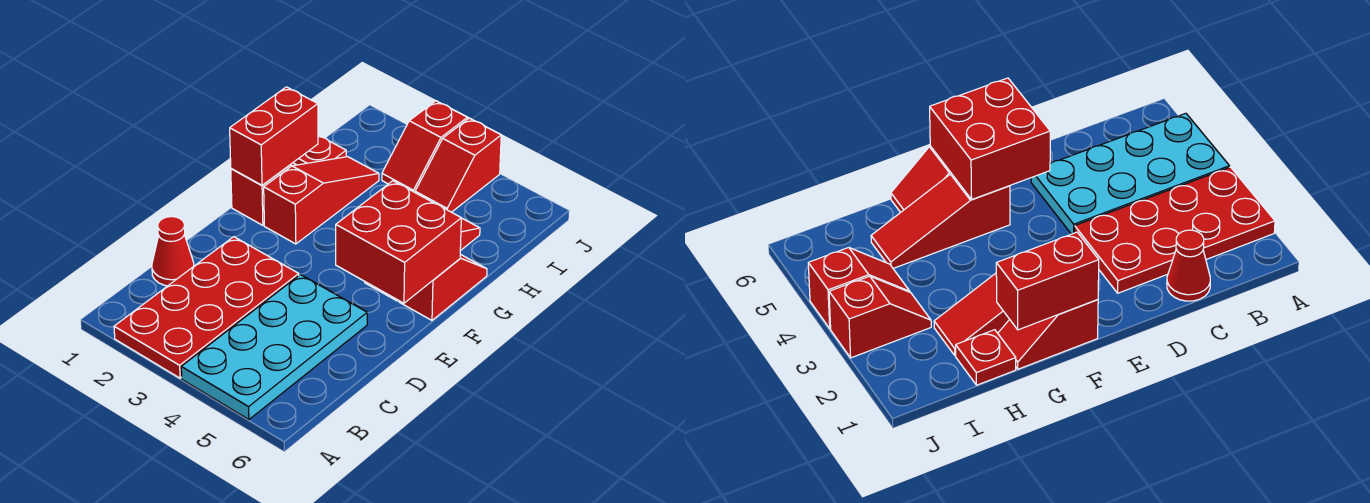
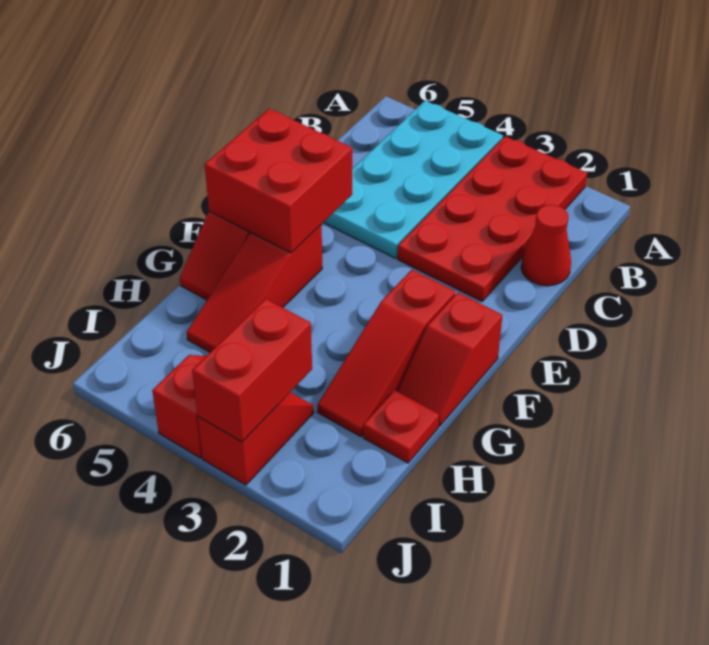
red brick F1:G1 level 2 -> red brick I3:J3 level 2

